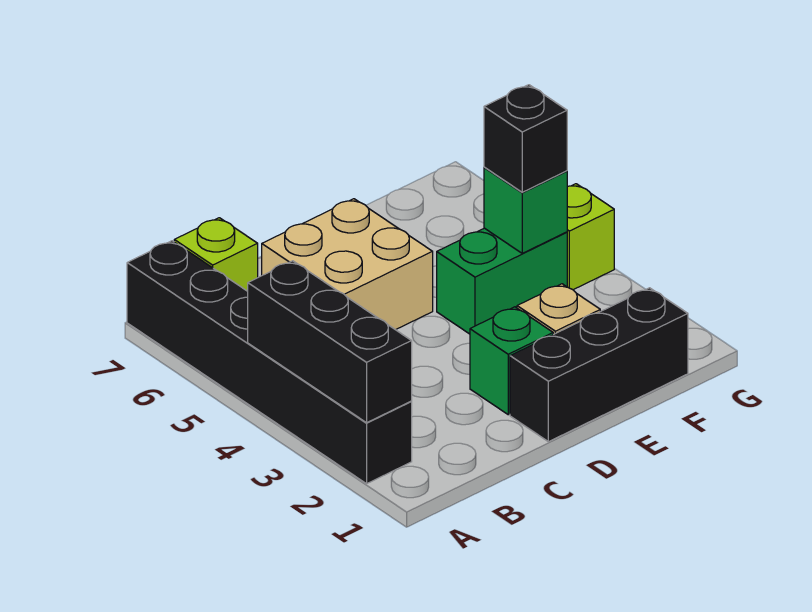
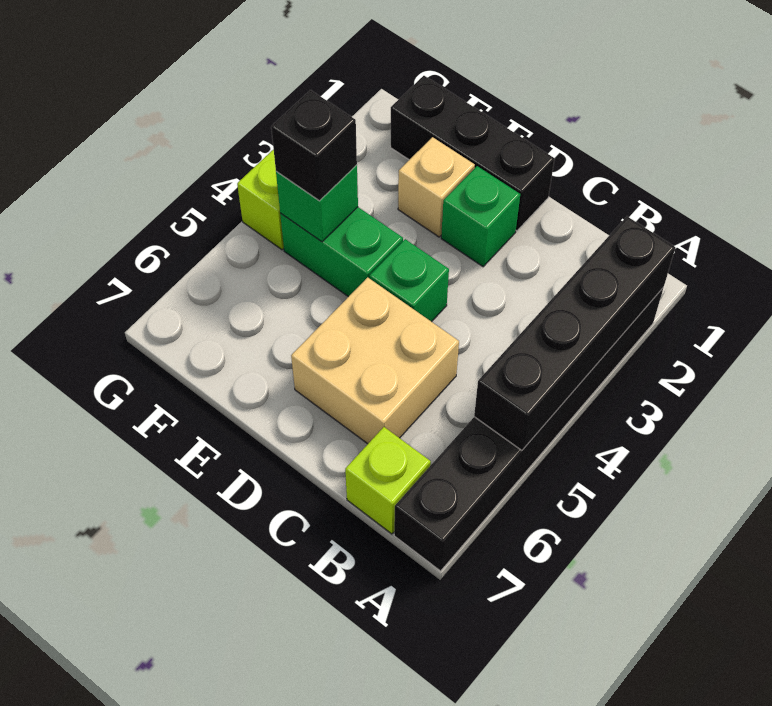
black brick A2:A4 level 2 -> black brick A2:A5 level 2
none -> green brick D4 level 1

